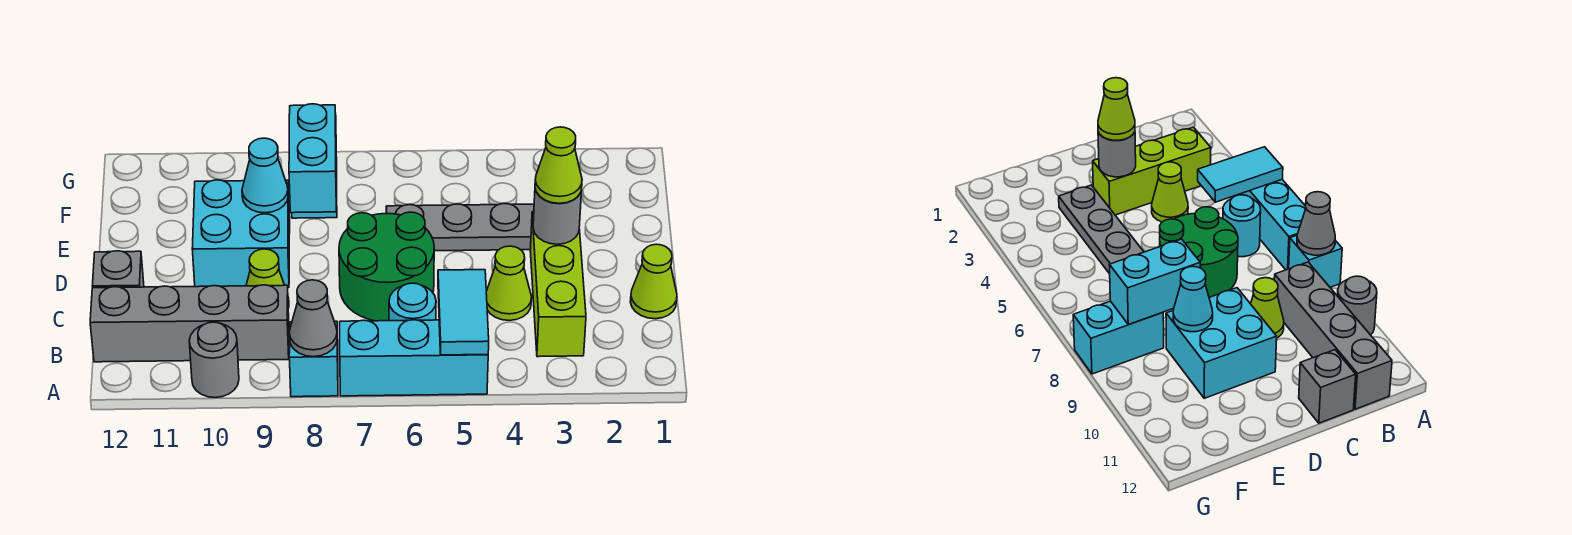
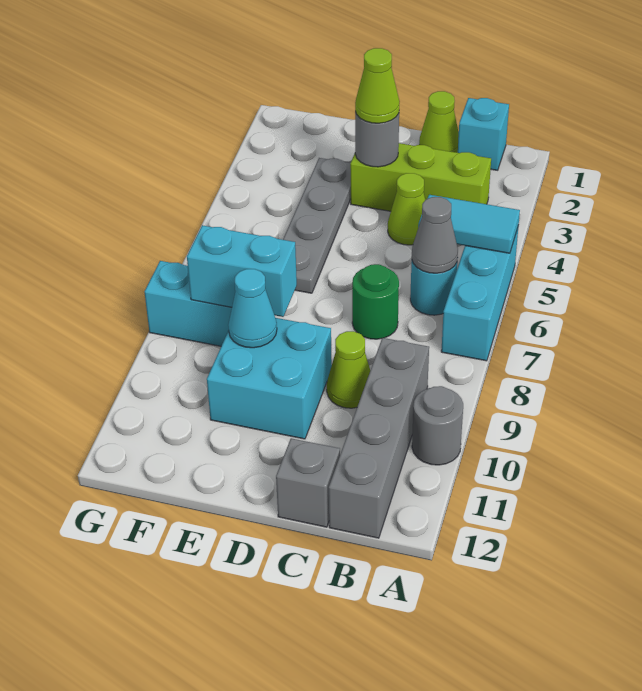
cyan brick A8 level 1 -> cyan brick B1 level 1
grey cone A8 level 2 -> grey cone B6 level 2
green round brick C6:D7 level 1 -> green round brick C7 level 1

